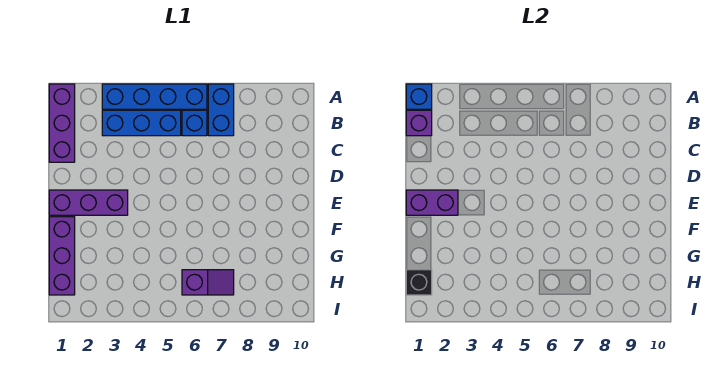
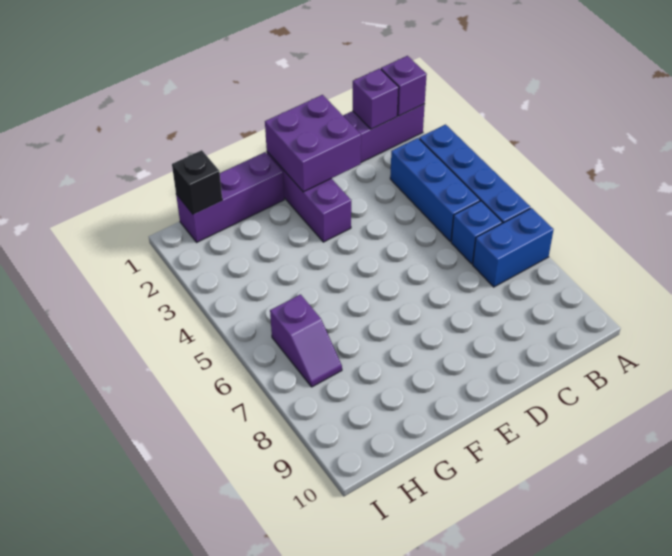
blue brick A1 level 2 -> purple brick A1 level 2
purple brick E1:E2 level 2 -> purple brick D1:E2 level 2

